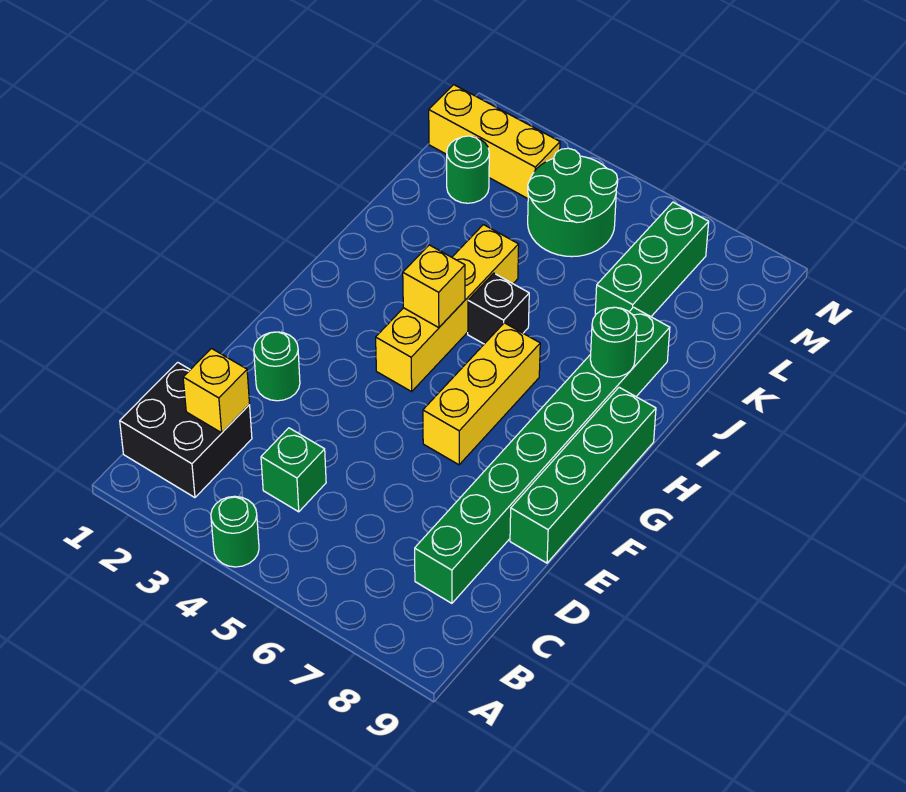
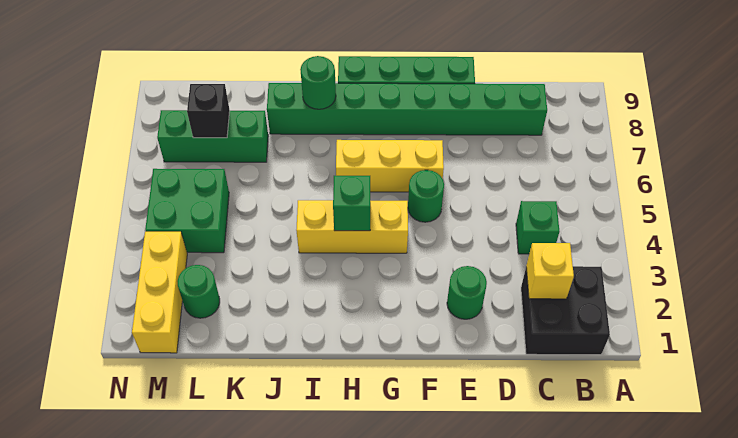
green round brick A4 level 1 -> green round brick F5 level 1
yellow brick G4:J4 level 1 -> yellow brick G4:I4 level 1
yellow brick H4 level 2 -> green brick H4 level 2
black brick I5 level 1 -> black brick L7 level 2
green round brick L4:M5 level 1 -> green brick L4:M5 level 1

